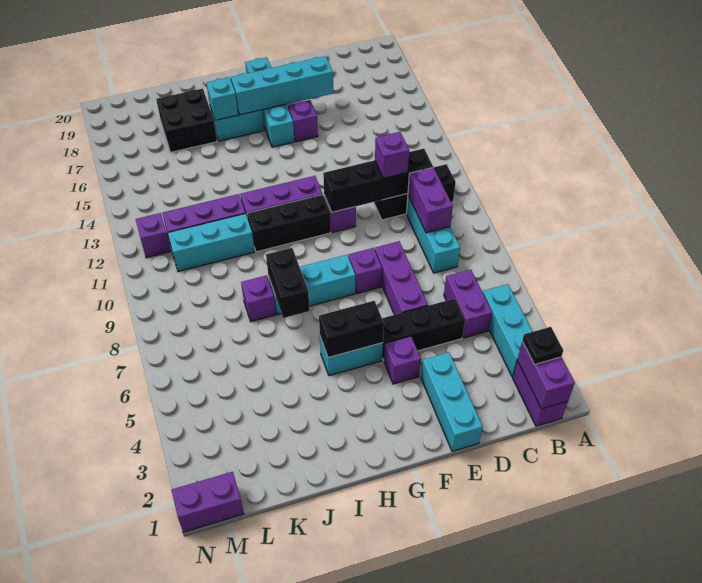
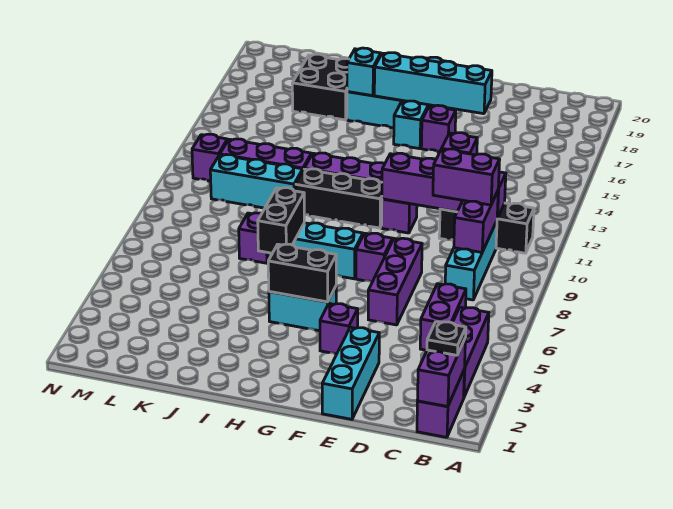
cyan brick B3:B5 level 1 -> purple brick B3:B5 level 1
black brick C11:F11 level 2 -> purple brick C11:F11 level 2
black brick D5:F5 level 1 -> none
purple brick M1:N1 level 1 -> purple brick C10:D10 level 3

